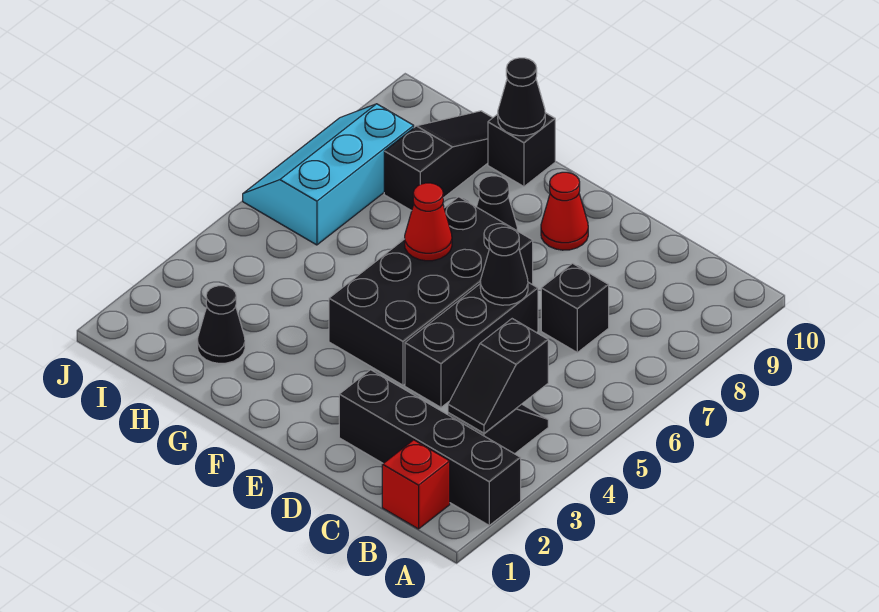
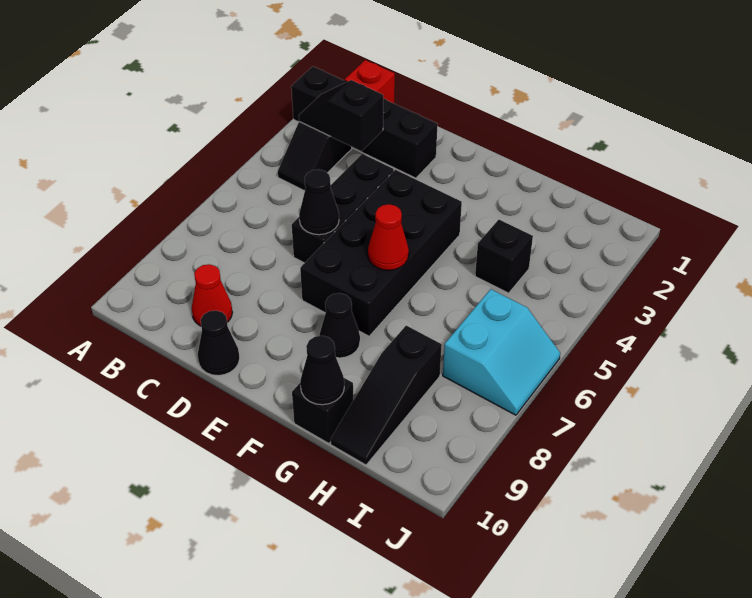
black slope B3:B4 level 2 top 4 -> black slope B3:C3 level 2 top C
black brick C7 level 1 -> black brick H4 level 1
red cone E9 level 1 -> red cone C9 level 1
black cone H2 level 1 -> black cone D10 level 1
cyan slope I6:J8 level 1 top I -> cyan slope I6:J7 level 1 top I

